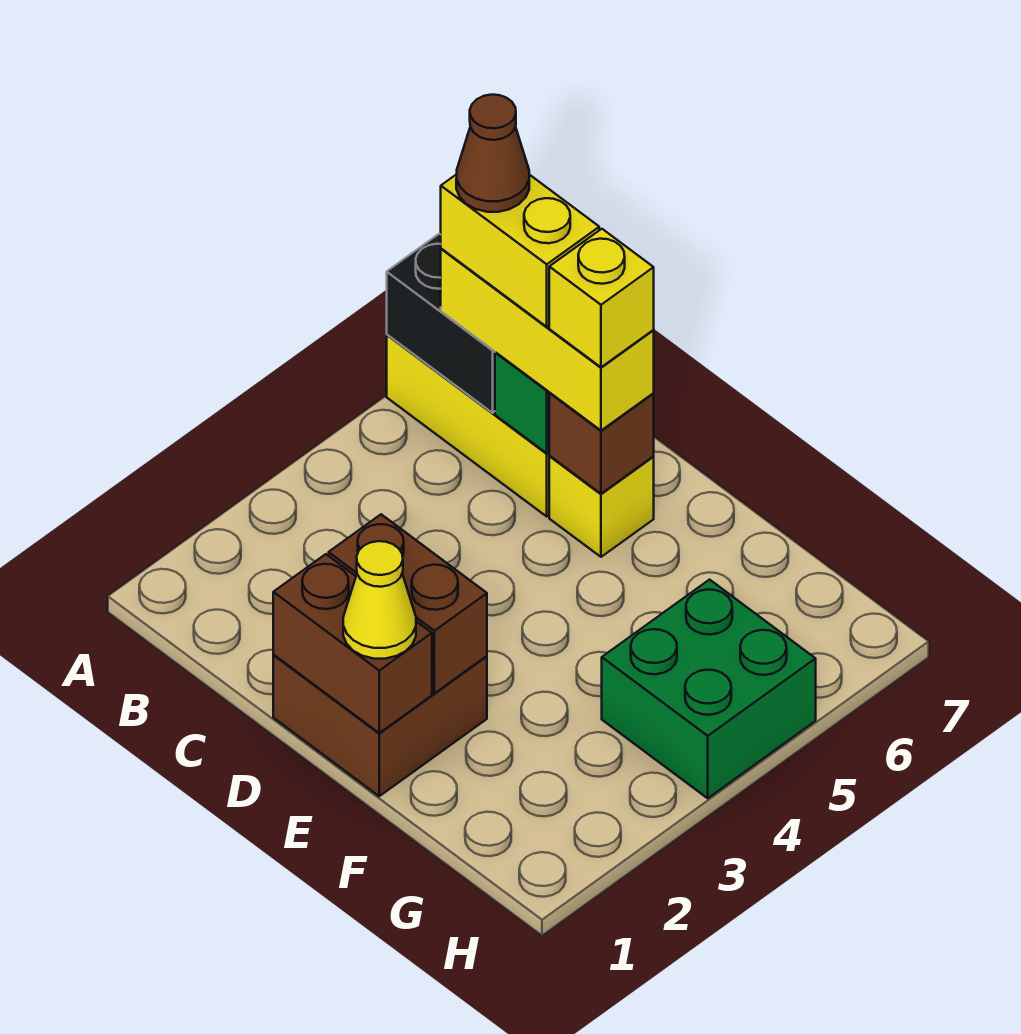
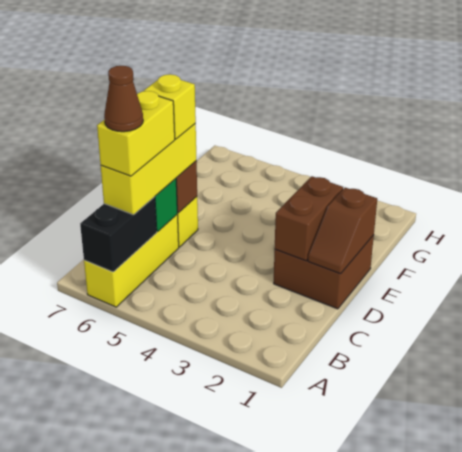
brown brick D1:E1 level 2 -> brown slope D1:E1 level 2 top E
yellow cone E1 level 3 -> none
green brick G4:H5 level 1 -> none

